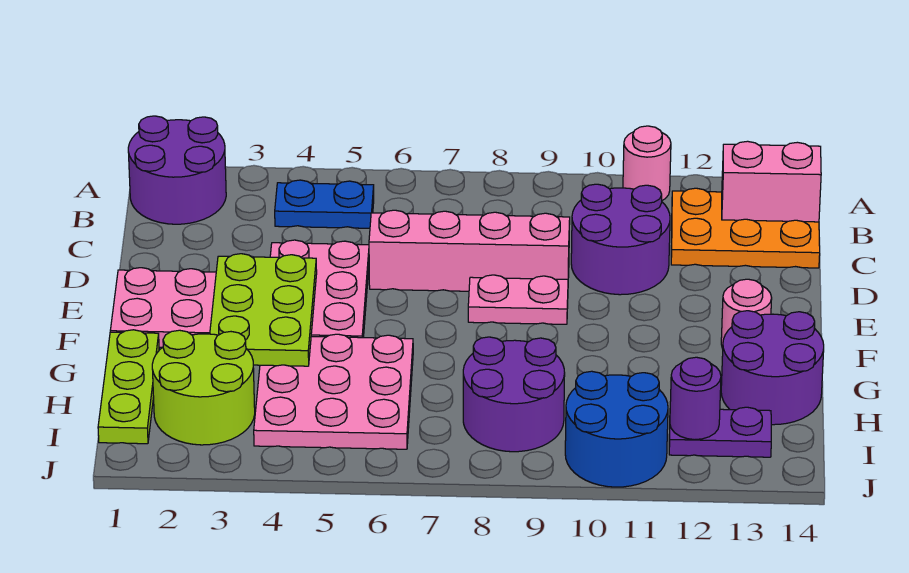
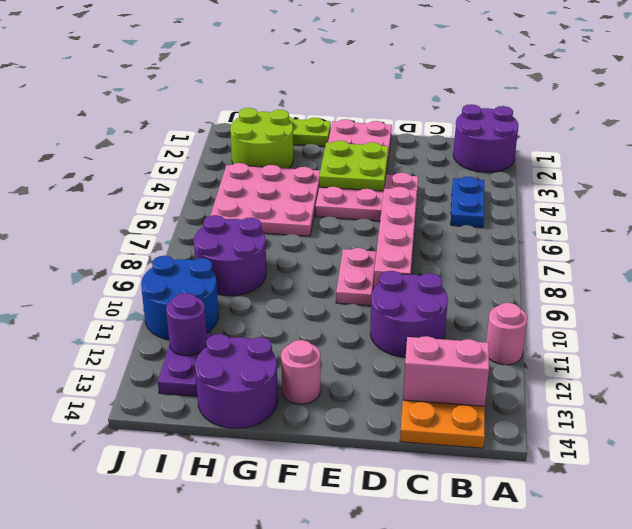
pink brick B13:B14 level 2 -> pink brick B13:C13 level 2
lime plate E3:G4 level 2 -> lime plate E3:F4 level 2

